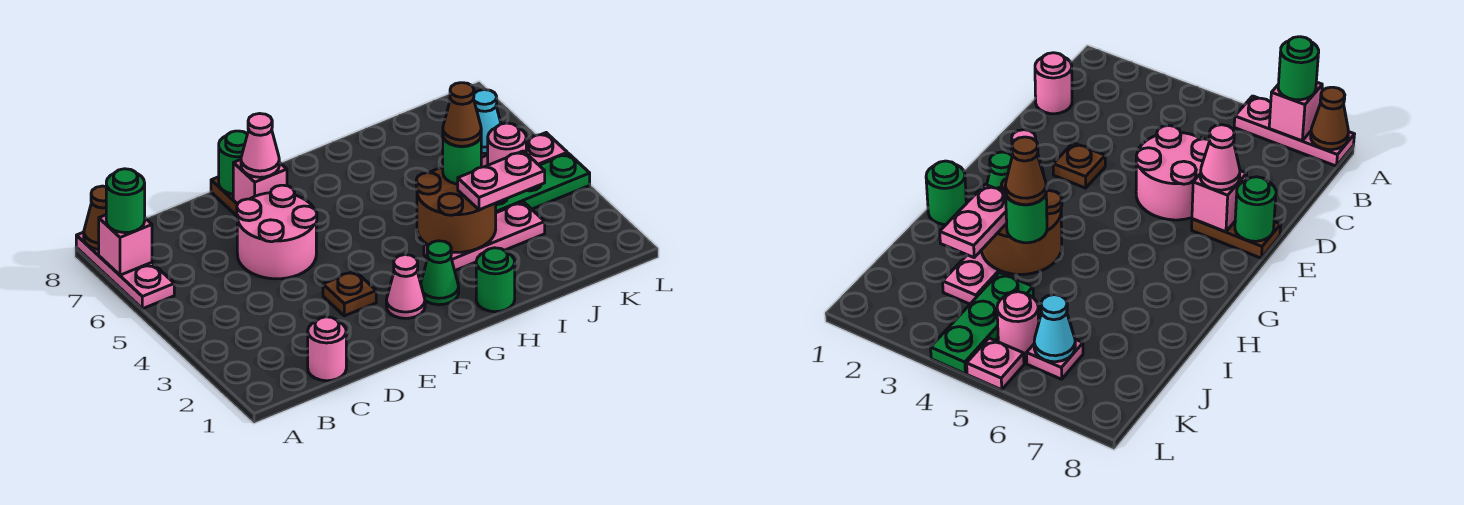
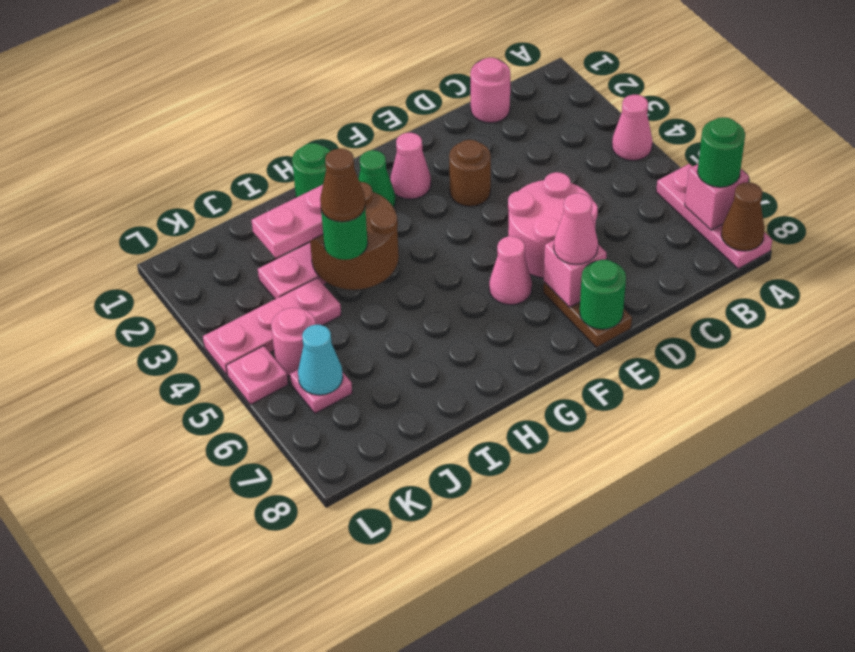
none -> pink cone A4 level 1
brown plate E3 level 1 -> brown round brick E3 level 1
none -> pink cone F6 level 1
green plate J4:L4 level 1 -> pink plate J4:L4 level 1

